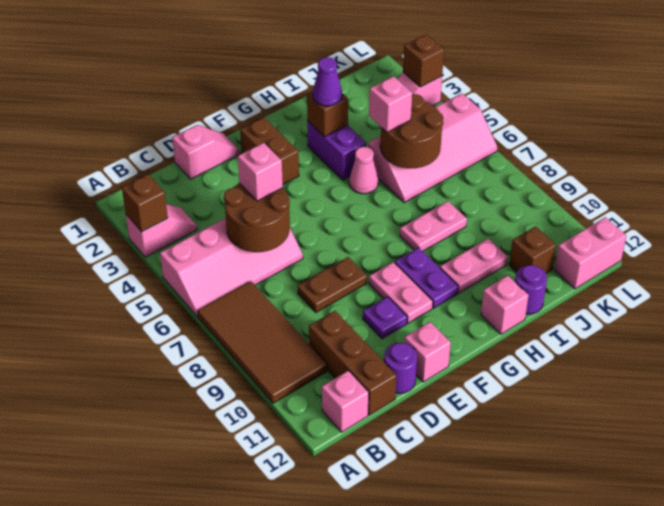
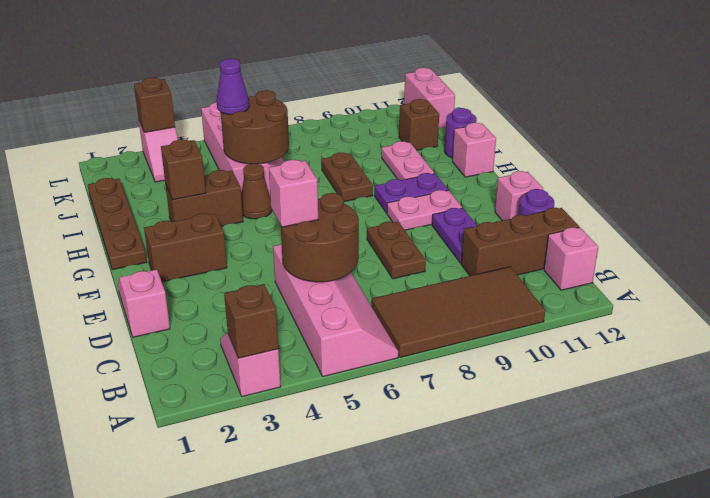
purple plate E10 level 1 -> purple plate D10:E10 level 1
none -> brown plate G1:J1 level 1
purple brick H3:H4 level 1 -> brown brick H3:H4 level 1
purple cone H3 level 3 -> purple cone J5 level 3
pink cone H5 level 1 -> brown cone H5 level 1
pink plate H8:I8 level 1 -> brown plate H8:I8 level 1
pink brick I5 level 3 -> none

